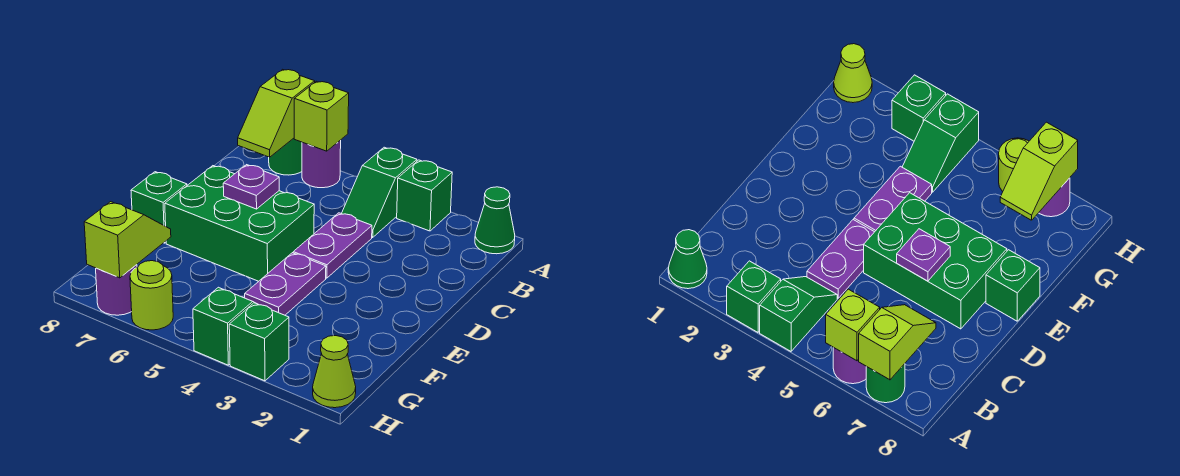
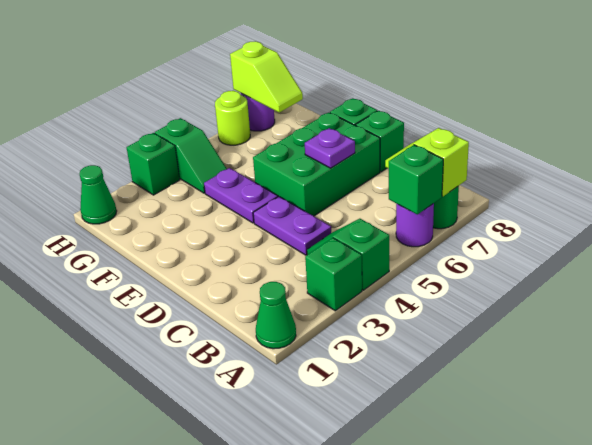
lime brick A6 level 2 -> green brick A6 level 2
none -> green brick D8 level 1
lime cone H1 level 1 -> green cone H1 level 1

